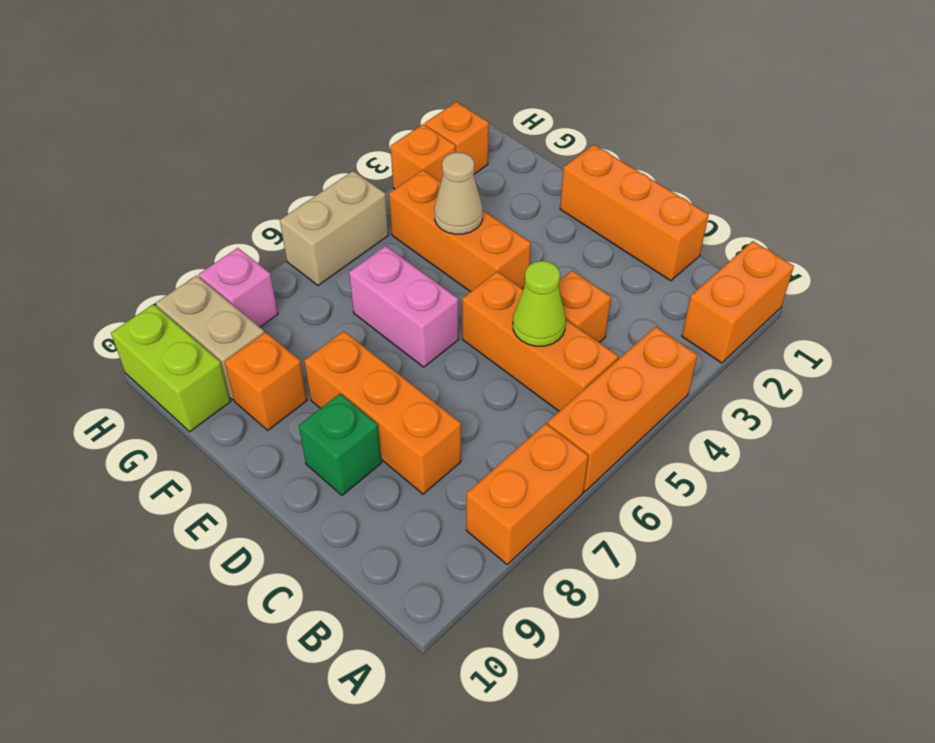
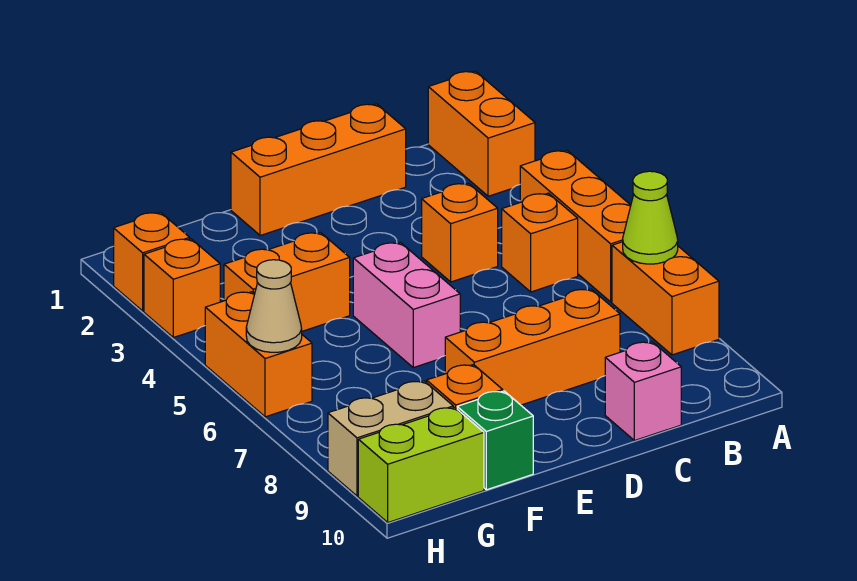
orange brick B5:D5 level 1 -> orange brick B5 level 1
lime cone C5 level 2 -> lime cone A7 level 2
green brick D9 level 1 -> green brick F10 level 1
orange brick E4:G4 level 1 -> orange brick F4:G4 level 1
pink brick E6:F6 level 1 -> pink brick E5:E6 level 1
tan cone F4 level 2 -> tan cone H6 level 2
tan brick H5:H6 level 1 -> orange brick H5:H6 level 1
pink brick H8 level 1 -> pink brick C10 level 1

